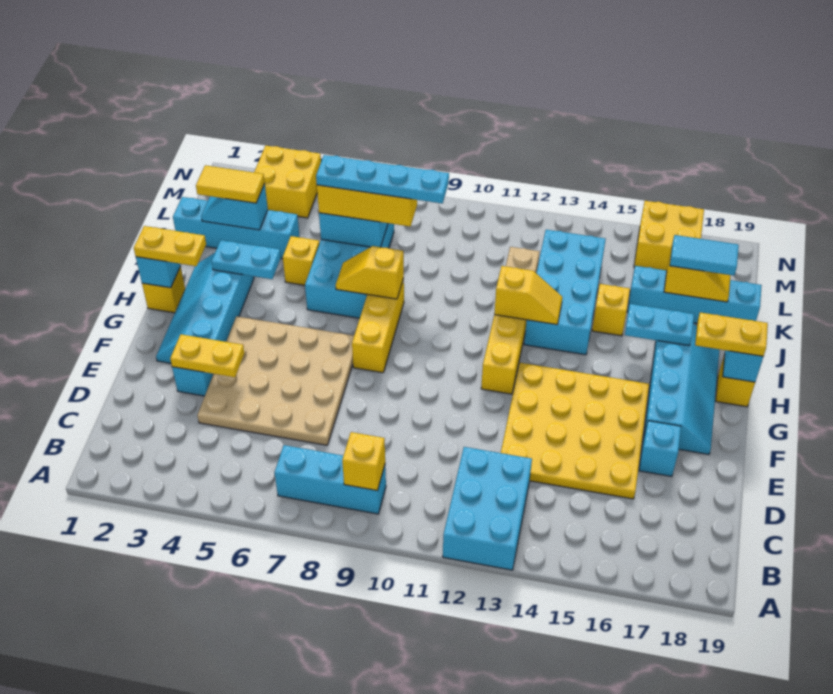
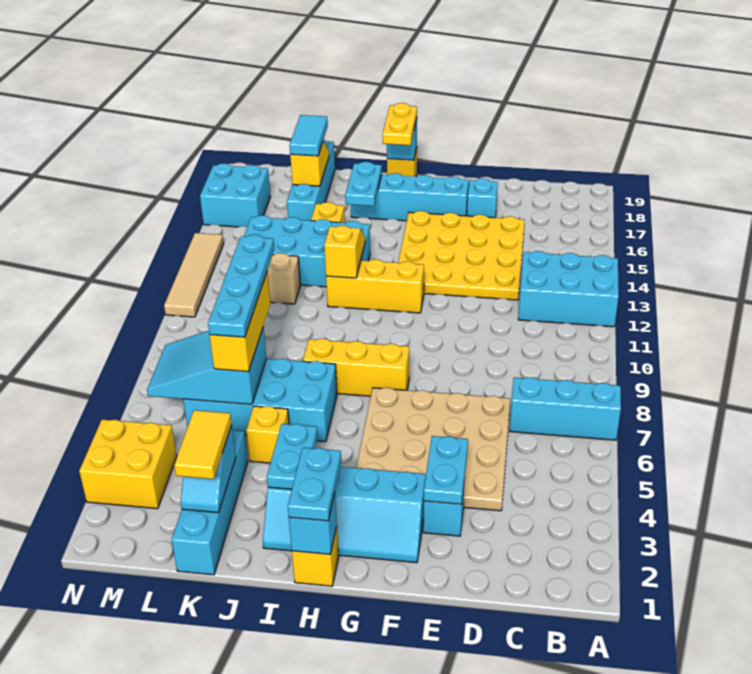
cyan brick B7:B9 level 1 -> cyan brick A7:C7 level 1
yellow brick B9 level 2 -> none
yellow plate E3:E4 level 2 -> cyan plate E3:E4 level 2
yellow plate H1:H2 level 3 -> cyan plate H1:H2 level 3
yellow slope I7:I8 level 2 top 8 -> none
yellow brick M16:N17 level 1 -> cyan brick M16:N17 level 1
none -> tan tile N11:N14 level 1

